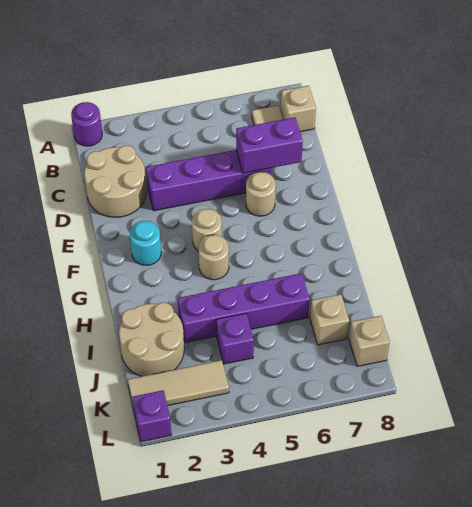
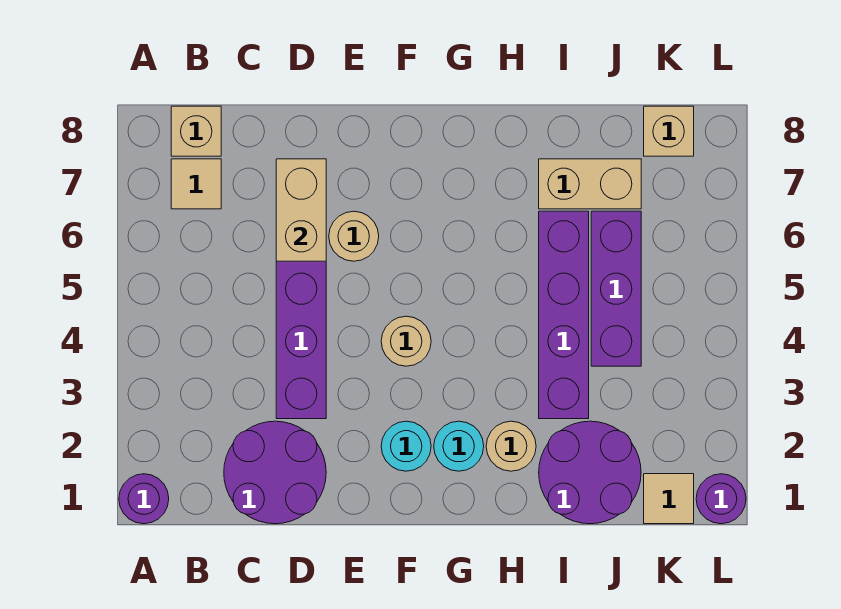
tan round brick C1:D2 level 1 -> purple round brick C1:D2 level 1
purple brick D6:D7 level 2 -> tan brick D6:D7 level 2
none -> cyan round brick G2 level 1
tan round brick G4 level 1 -> tan round brick H2 level 1
tan round brick I1:J2 level 1 -> purple round brick I1:J2 level 1
purple brick J4 level 1 -> purple brick J4:J6 level 1
tan brick J7 level 1 -> tan brick I7:J7 level 1
tan tile K1:K3 level 1 -> tan tile K1 level 1
purple brick L1 level 1 -> purple round brick L1 level 1

